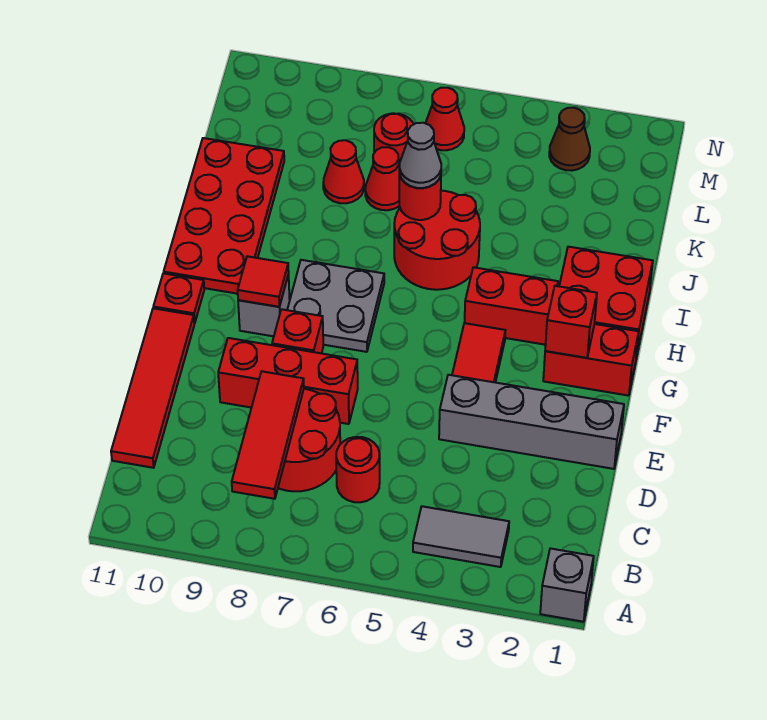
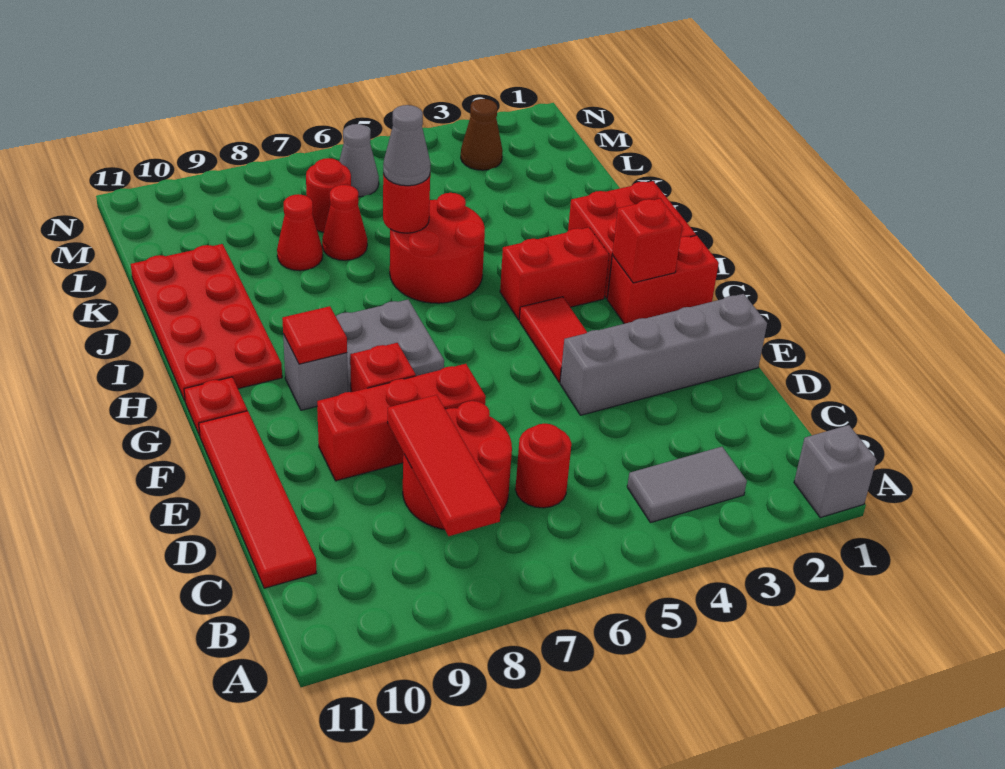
red cone M6 level 1 -> grey cone M6 level 1

